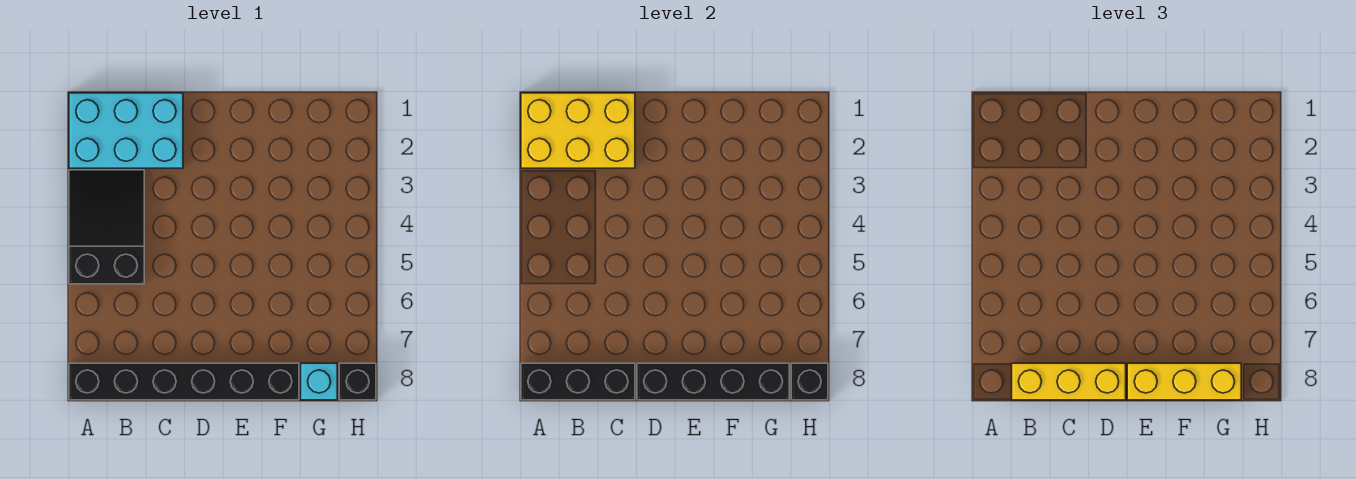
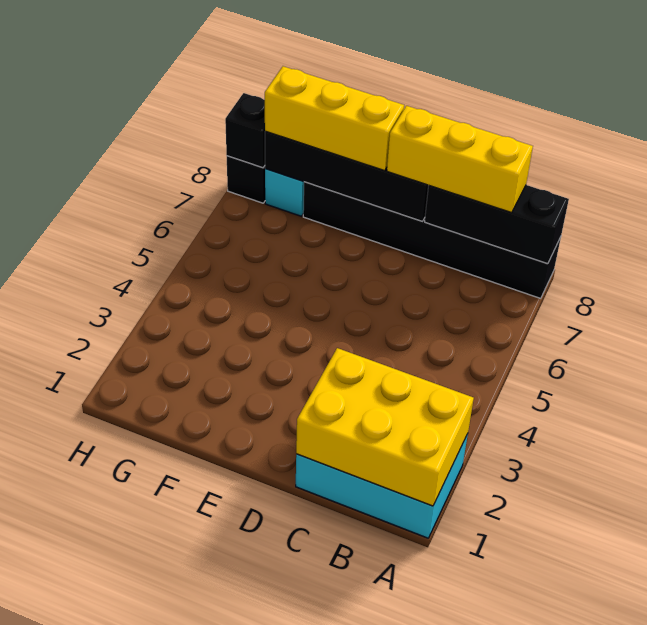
black slope A3:B5 level 1 top 5 -> none

